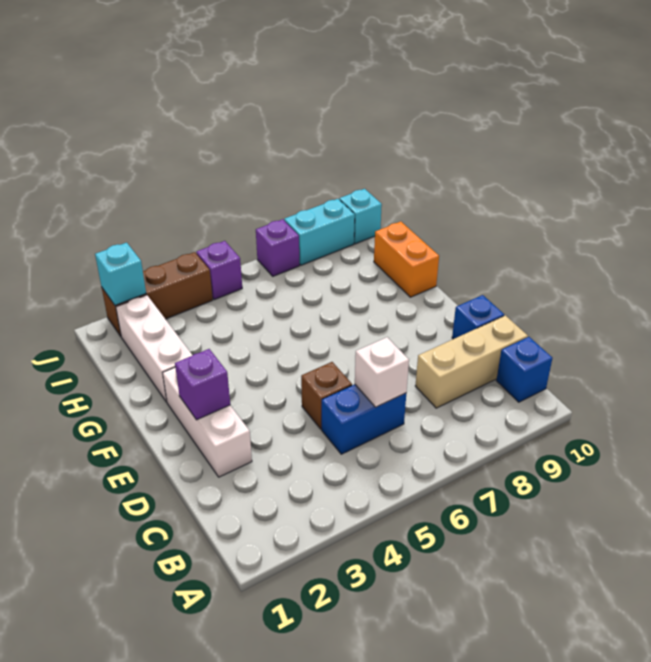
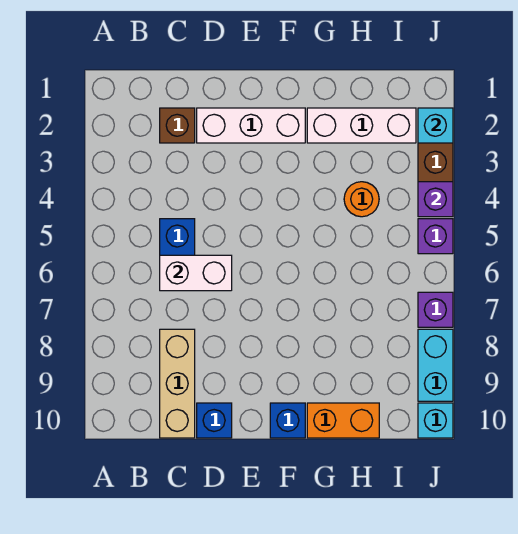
blue brick B10 level 1 -> blue brick F10 level 1
white brick C6 level 2 -> white brick C6:D6 level 2
brown brick D5 level 1 -> brown brick C2 level 1
purple brick E2 level 2 -> purple brick J4 level 2
none -> orange round brick H4 level 1

